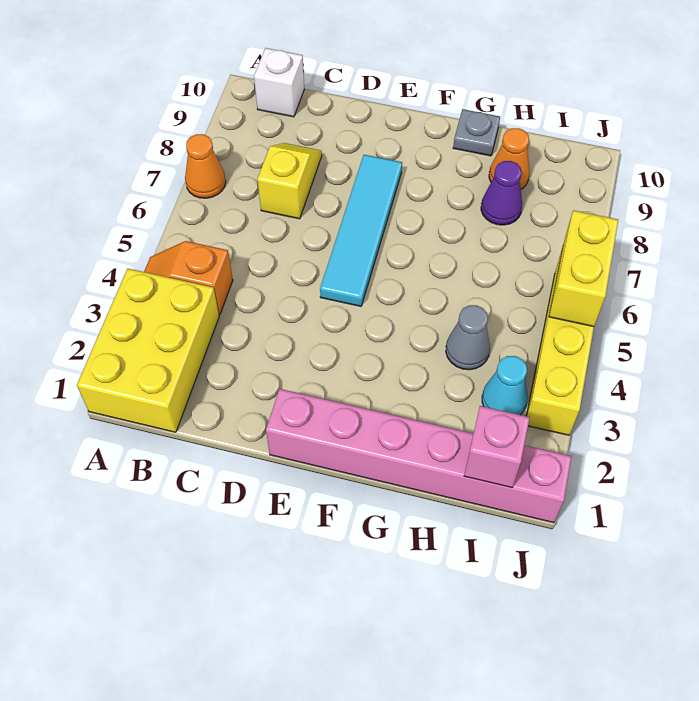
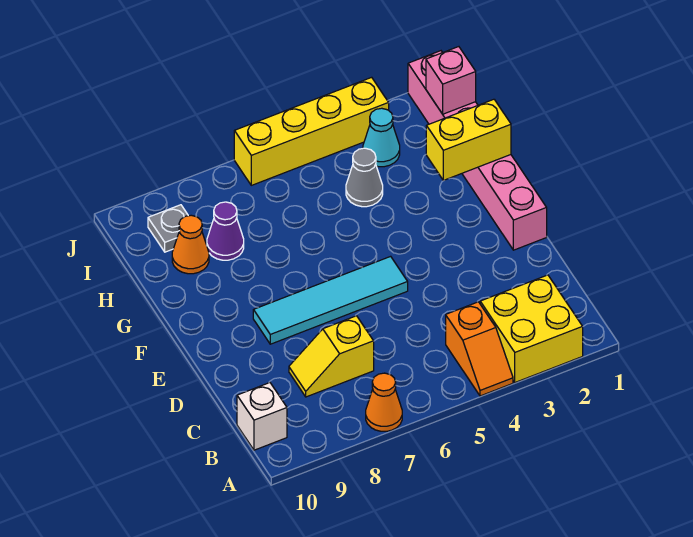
yellow brick A1:B3 level 1 -> yellow brick A2:B3 level 1
grey plate G10 level 1 -> grey plate I9 level 1
yellow brick J5:J6 level 2 -> yellow brick G1:G2 level 2

